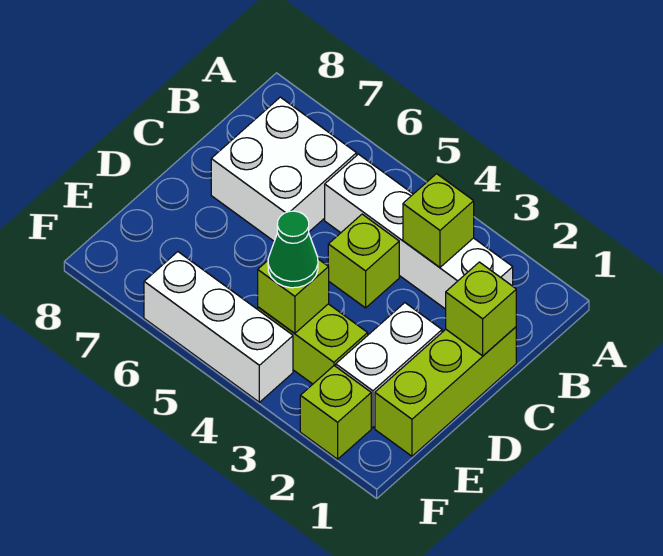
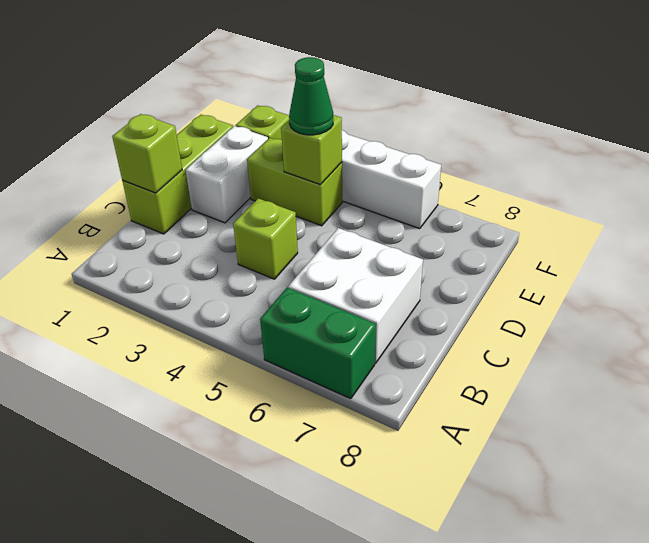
none -> green brick A6:A7 level 1
white brick B2:B5 level 1 -> none
lime brick B3 level 2 -> none

